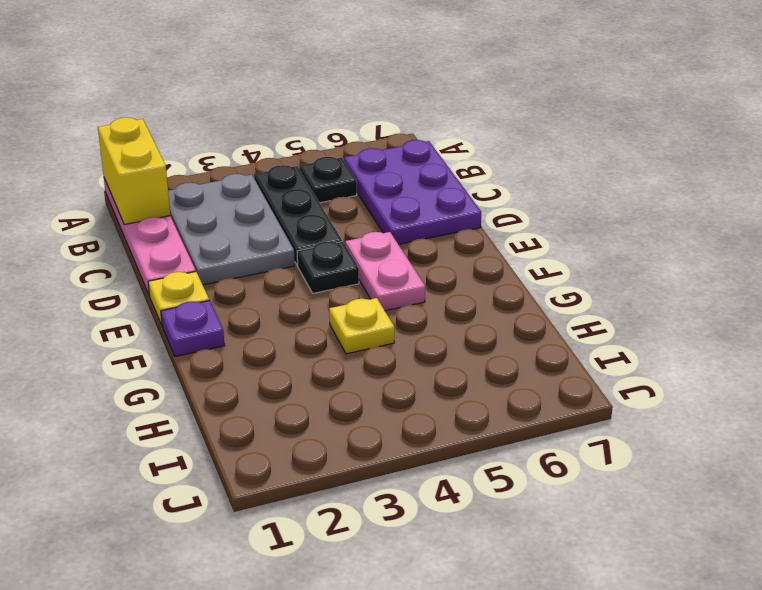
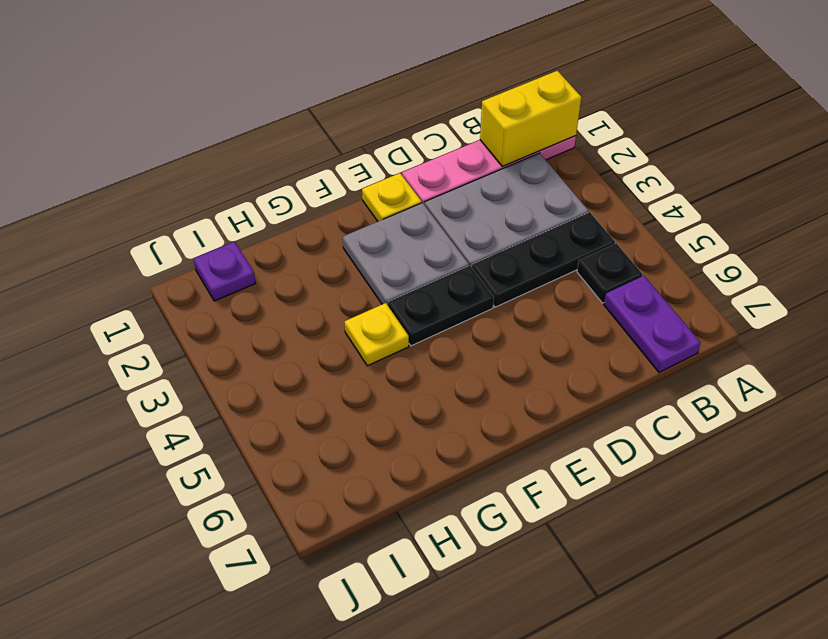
purple plate B6:D7 level 1 -> purple plate B6:B7 level 1
none -> grey plate E2:F3 level 1
black plate E4 level 1 -> black plate E4:F4 level 1
pink plate E5:F5 level 1 -> none
purple plate F1 level 1 -> purple plate I1 level 1

